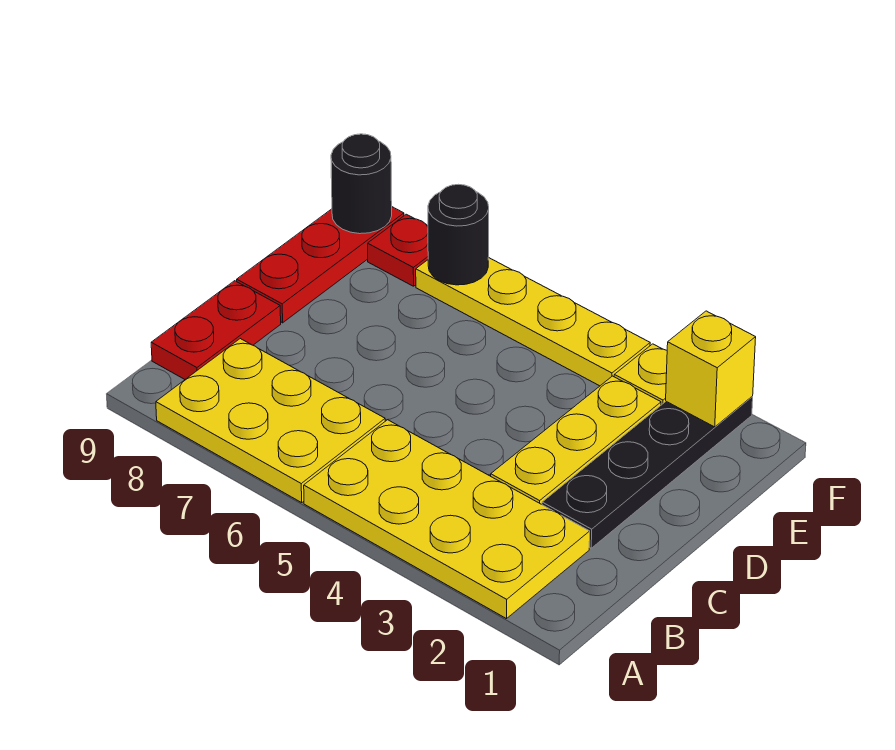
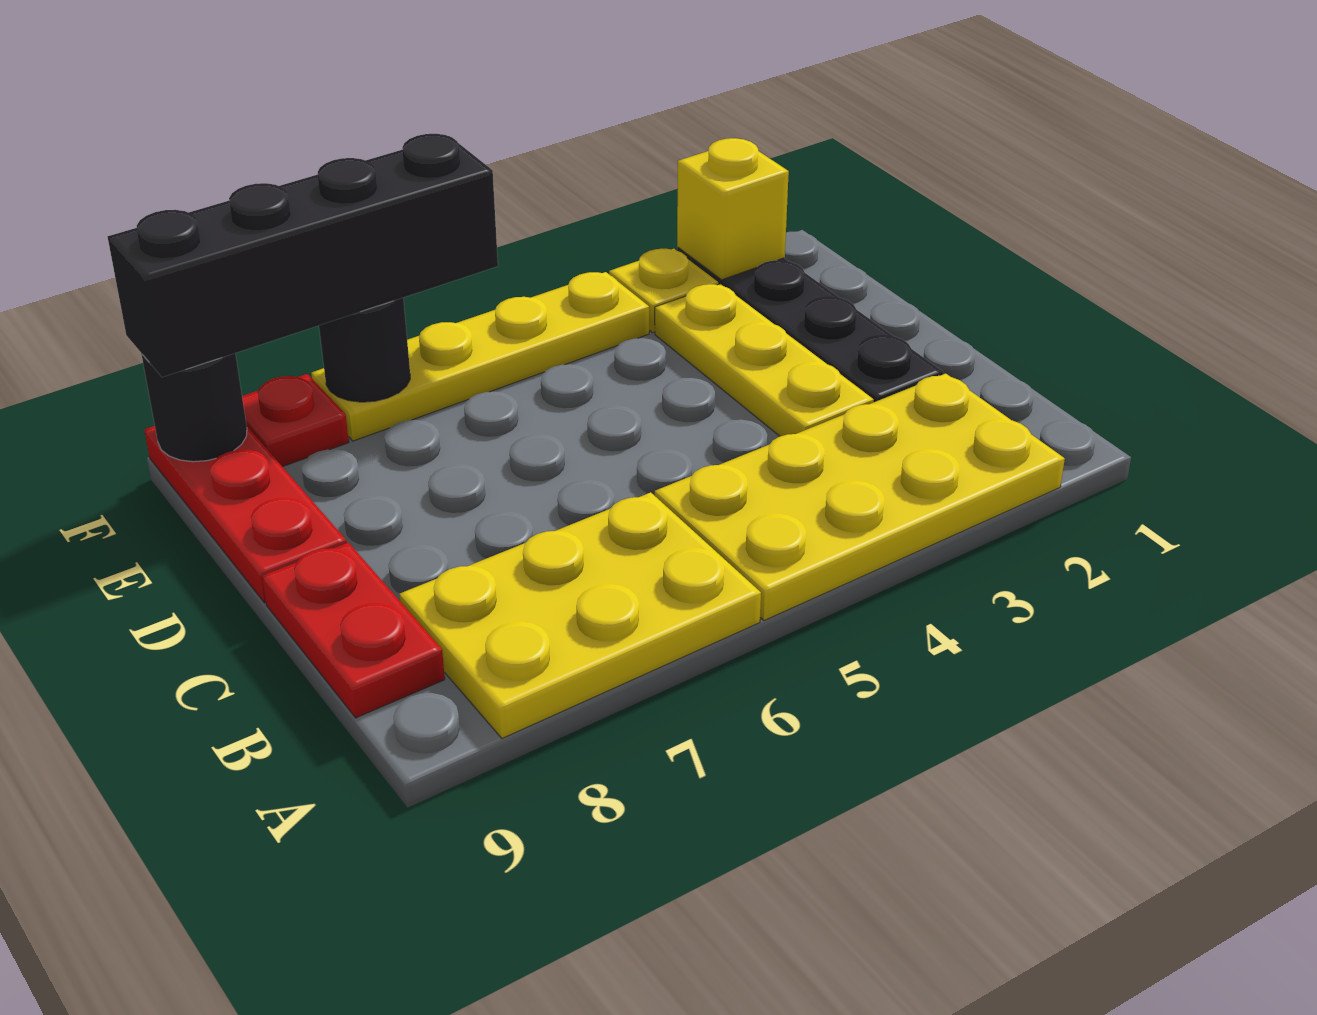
none -> black brick F6:F9 level 3

